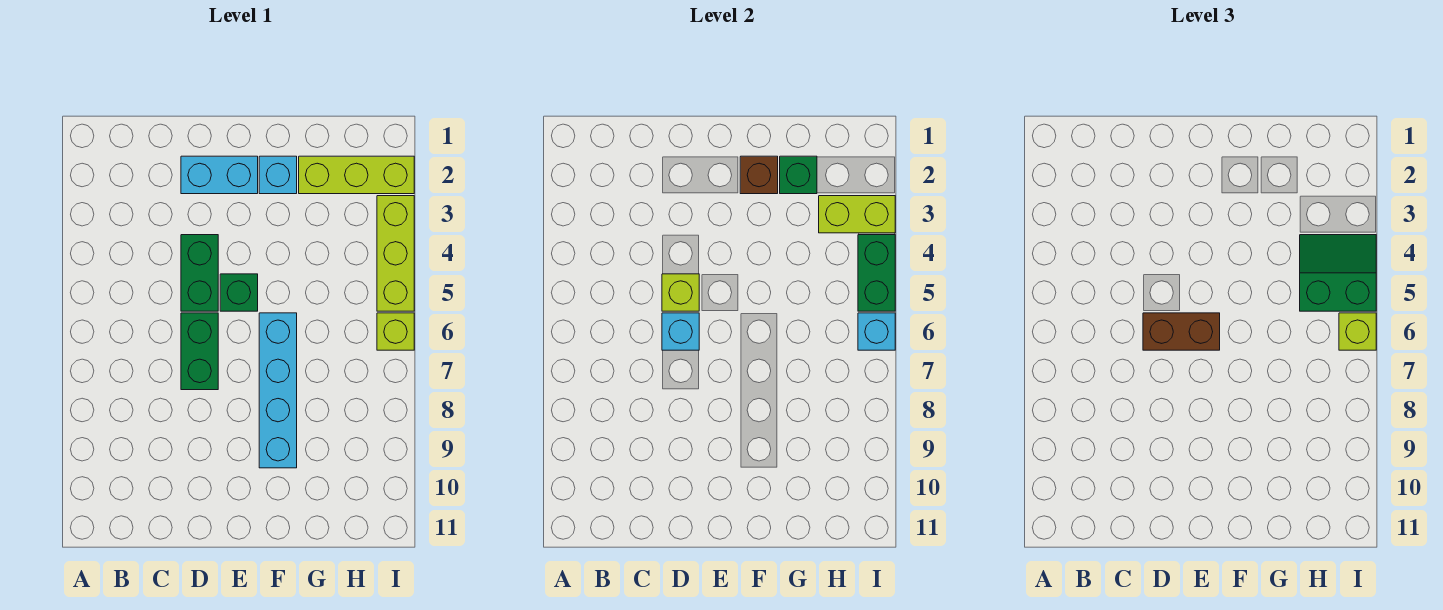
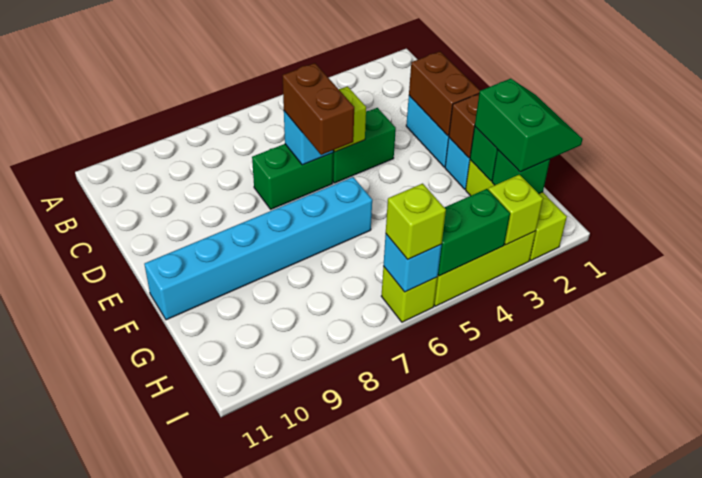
none -> brown brick D2:E2 level 2
green brick E5 level 1 -> green brick H2 level 2
cyan brick F6:F9 level 1 -> cyan brick F6:F11 level 1
lime brick H3:I3 level 2 -> lime brick I3 level 2
green slope H4:I5 level 3 top 5 -> green slope G1:H2 level 3 top 2

